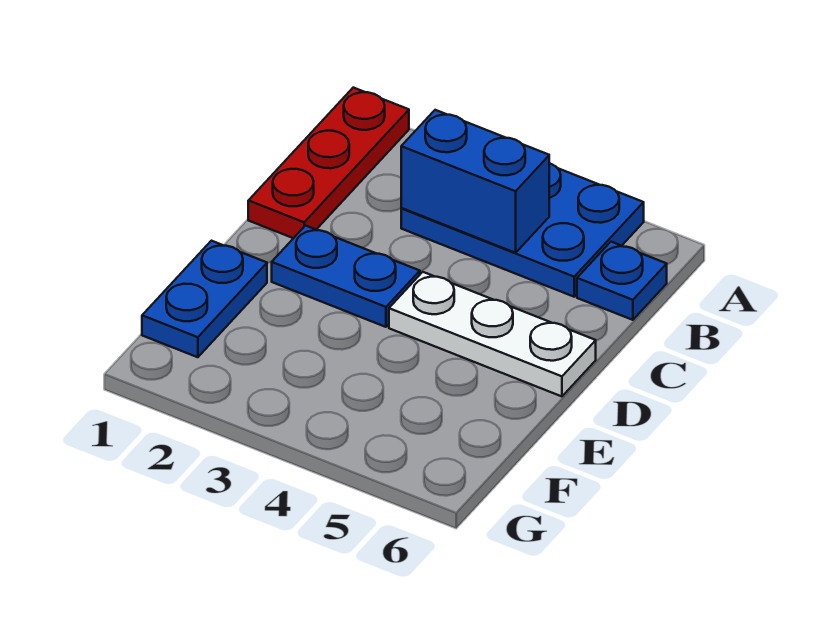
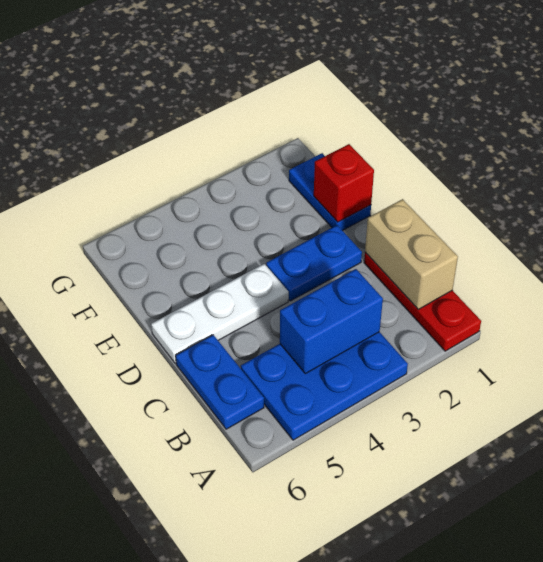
none -> tan brick B1:C1 level 2
blue plate B6 level 1 -> blue plate B6:C6 level 1
none -> red brick E1 level 2

